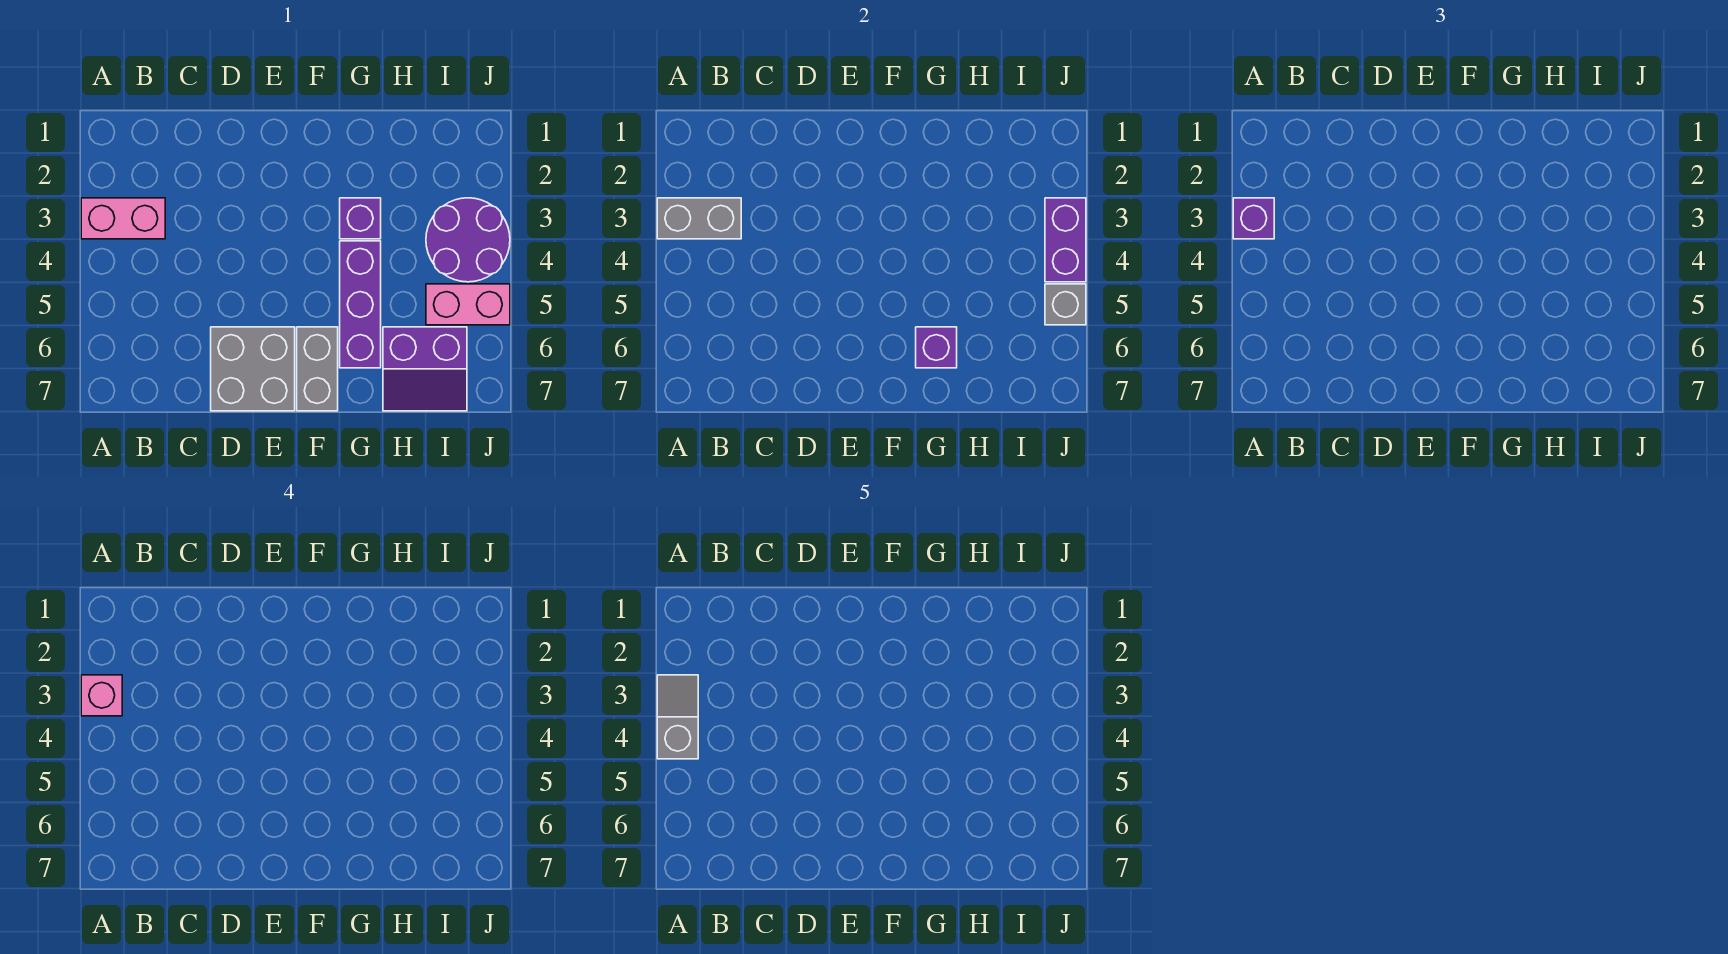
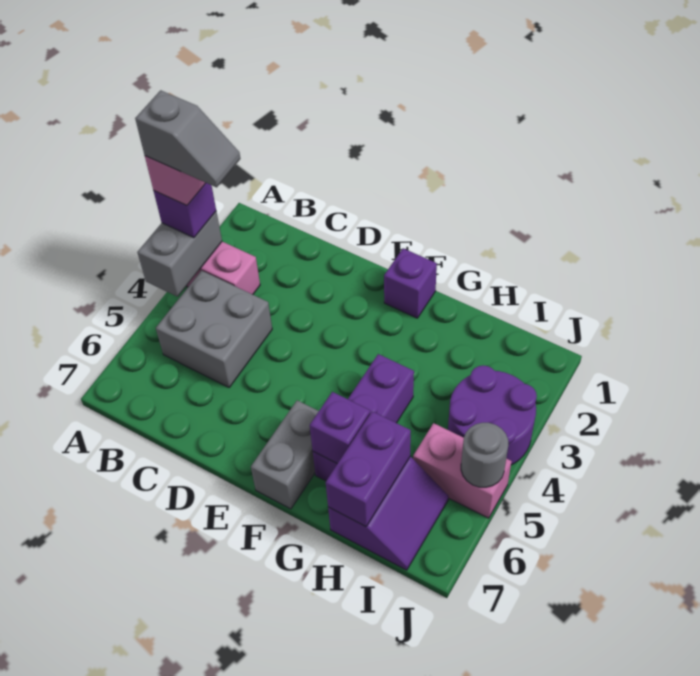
grey brick A3:B3 level 2 -> grey brick A3:A4 level 2
grey slope A3:A4 level 5 top 4 -> grey slope A3:B3 level 5 top A
grey brick D6:E7 level 1 -> grey brick B4:C5 level 1
purple brick G3 level 1 -> purple brick F1 level 1
purple slope H6:I7 level 1 top 6 -> purple slope H6:I7 level 1 top H
purple brick J3:J4 level 2 -> purple brick H6:H7 level 2
grey brick J5 level 2 -> grey round brick J5 level 2

